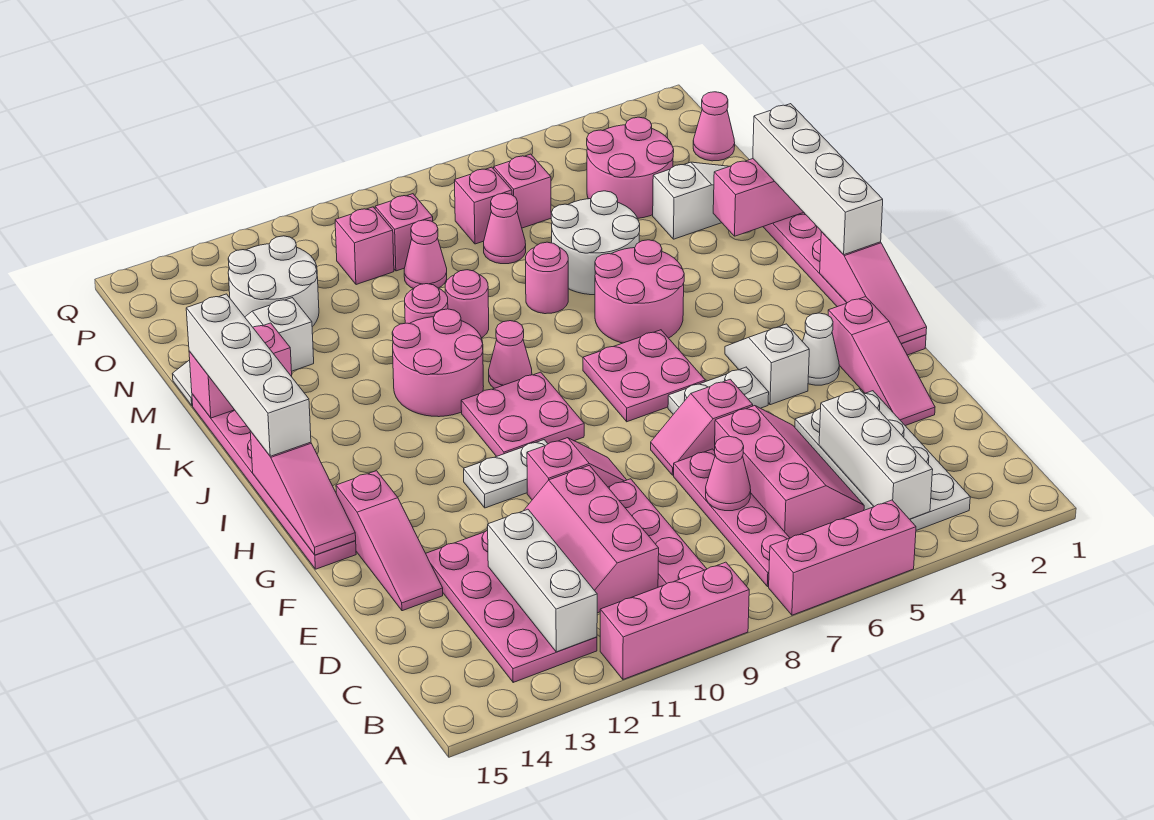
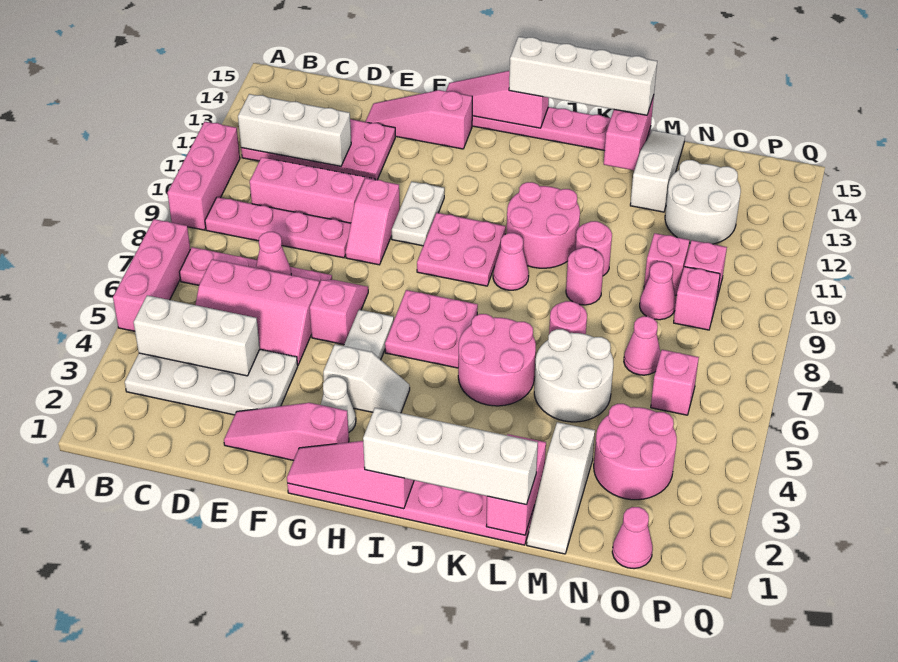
pink brick O7 level 1 -> pink brick N10 level 1

